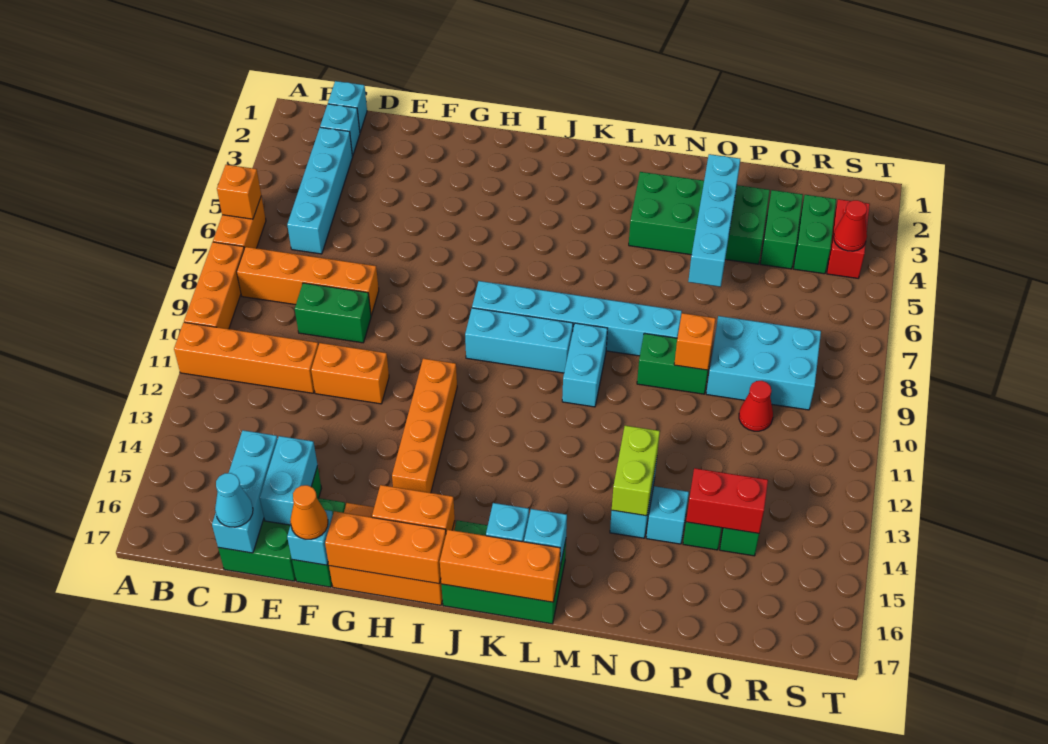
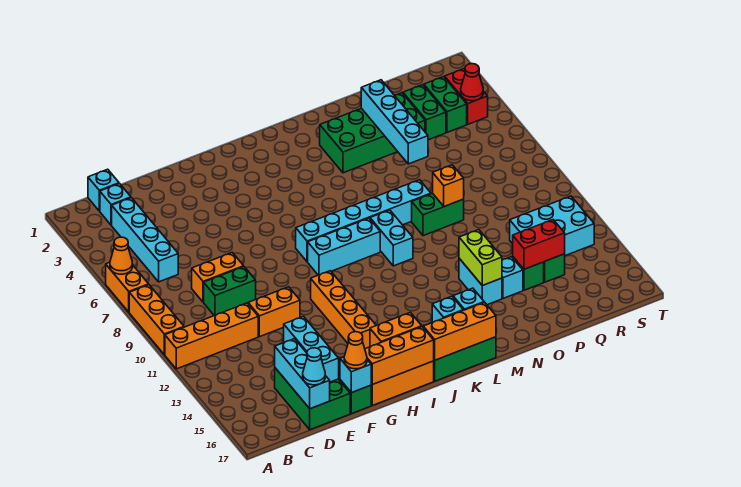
orange brick A6 level 2 -> orange cone A6 level 2
orange brick B8:E8 level 1 -> orange brick D8:E8 level 1
cyan brick E15:E16 level 2 -> cyan brick E14:E16 level 2
cyan brick P8:R9 level 1 -> cyan brick Q12:S13 level 1
red cone Q10 level 1 -> none

